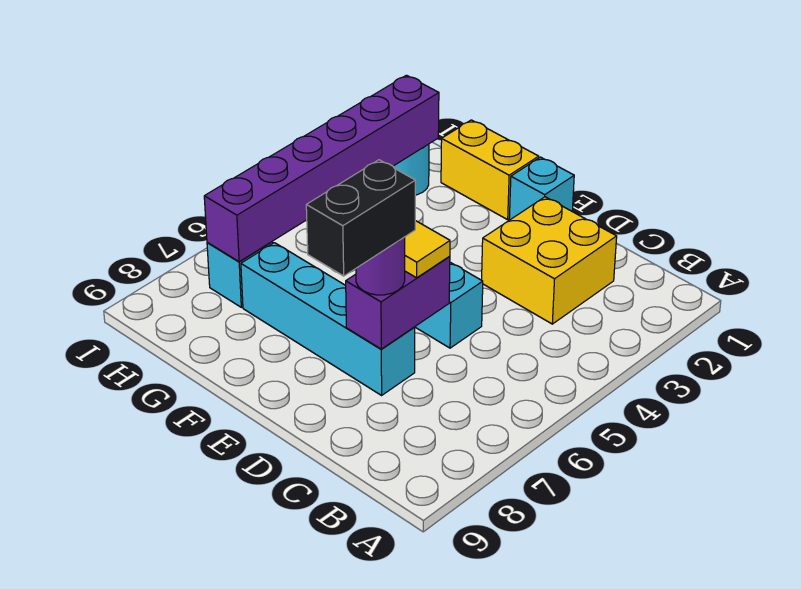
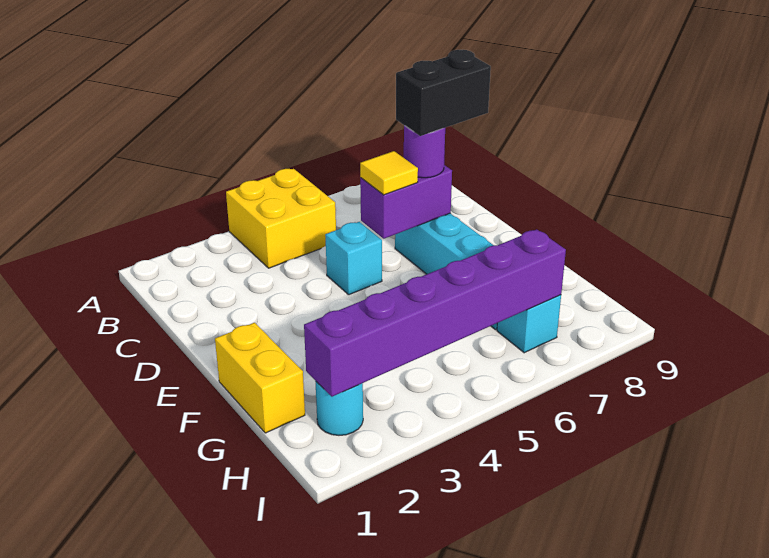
yellow brick C2:D3 level 1 -> yellow brick A4:B5 level 1
cyan brick E1 level 1 -> none

